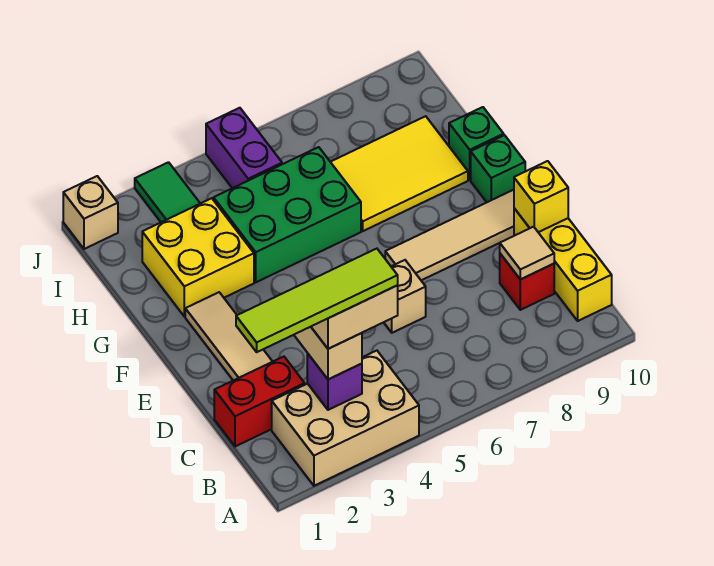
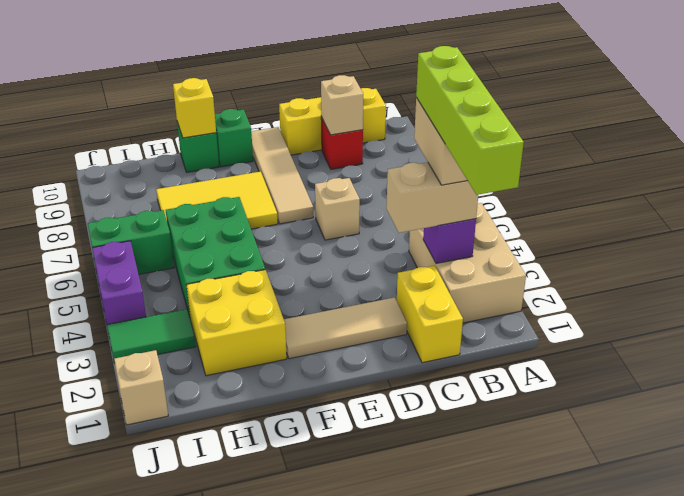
lime tile B1:B4 level 5 -> lime brick B1:B4 level 5
red brick C1:C2 level 1 -> yellow brick C1:C2 level 1
tan tile C9 level 2 -> tan brick C9 level 2
yellow brick D10 level 2 -> yellow brick G10 level 2
yellow tile G7:H9 level 1 -> yellow tile F7:H8 level 1
purple brick I5:J5 level 1 -> purple brick J4:J5 level 1
none -> green brick I6:J6 level 1

